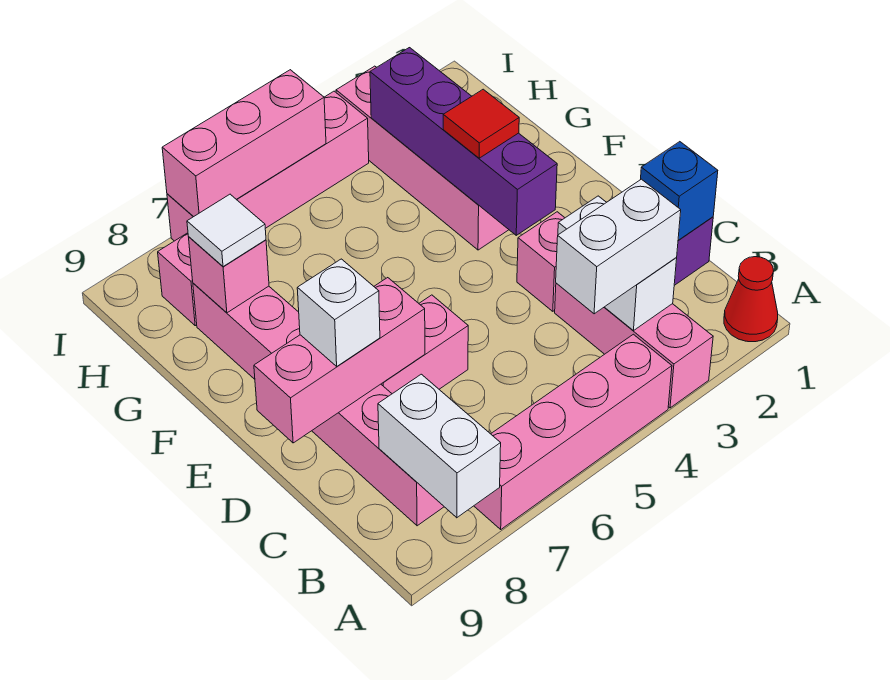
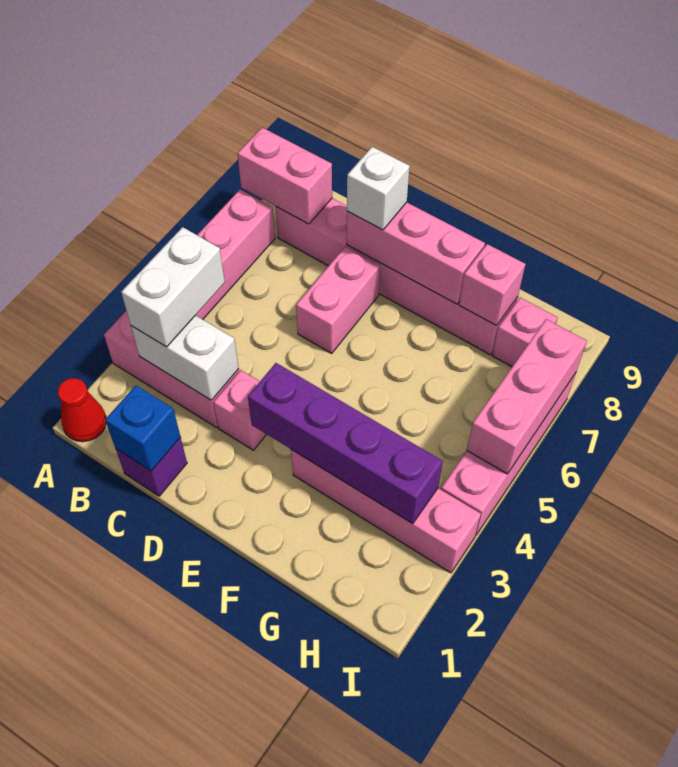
white brick A8:B8 level 2 -> pink brick A8:B8 level 2
pink brick D7:D9 level 2 -> pink brick D8:F8 level 2
red tile F3 level 3 -> none
white tile G8 level 3 -> none

